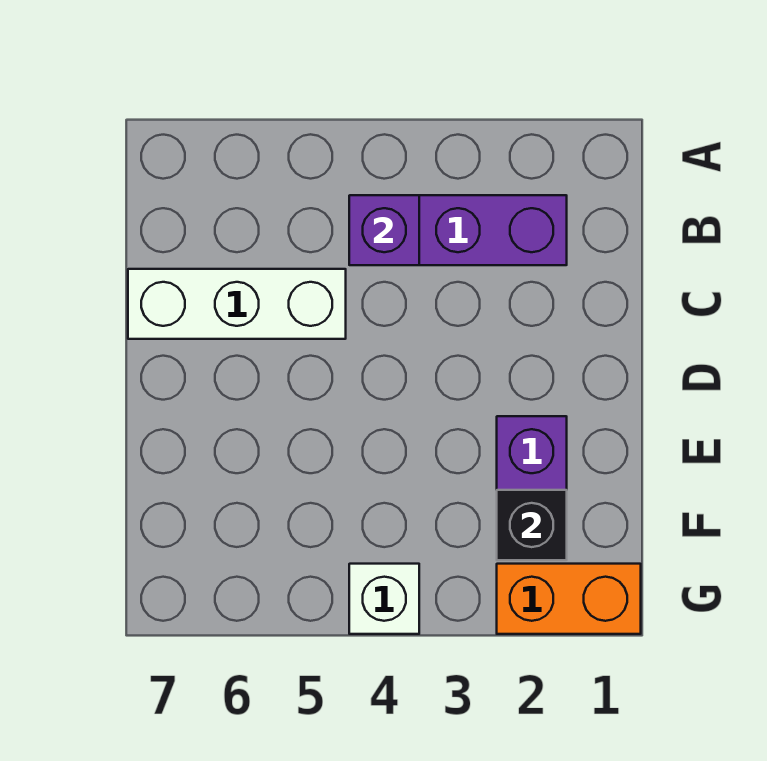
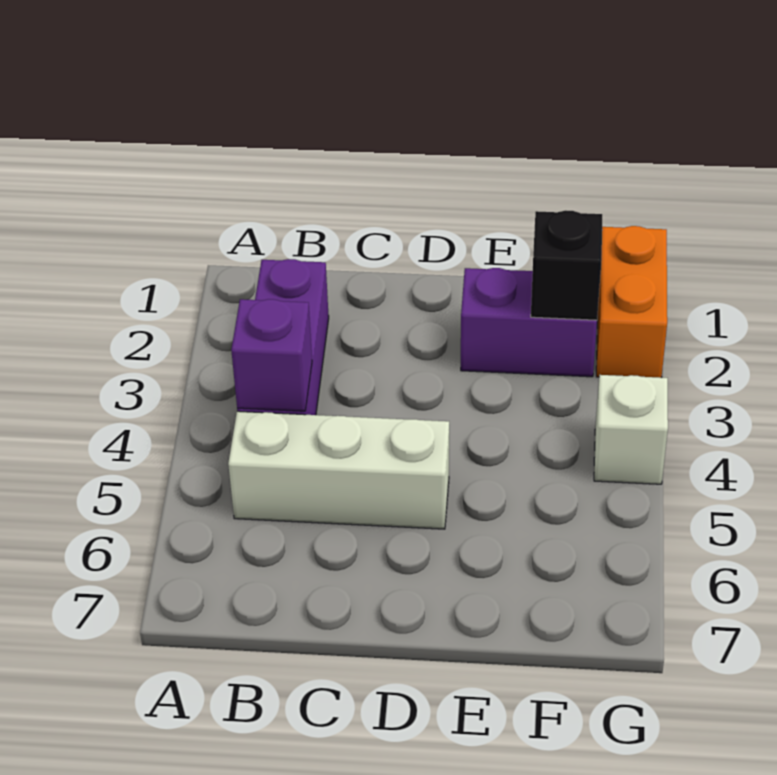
white brick C5:C7 level 1 -> white brick B5:D5 level 1

